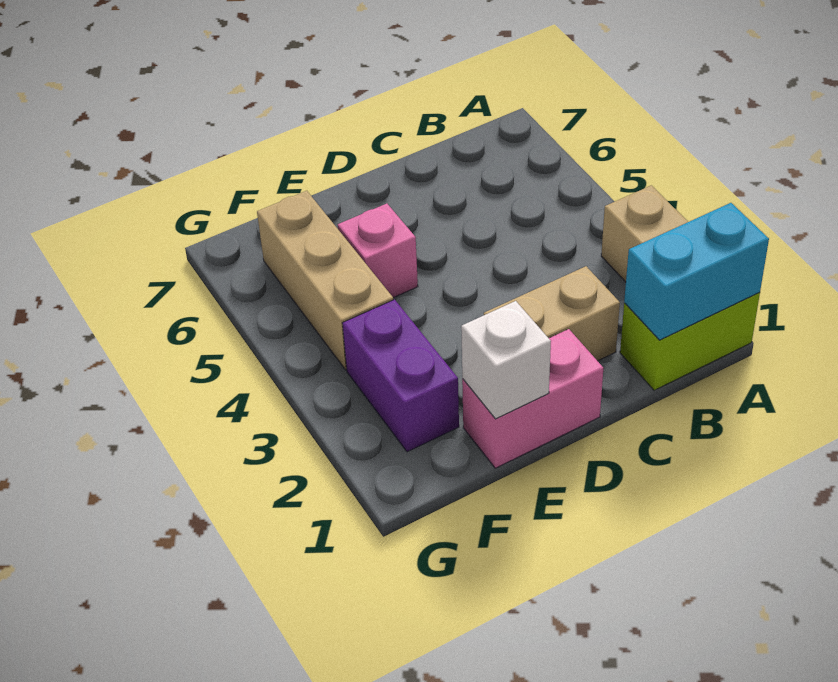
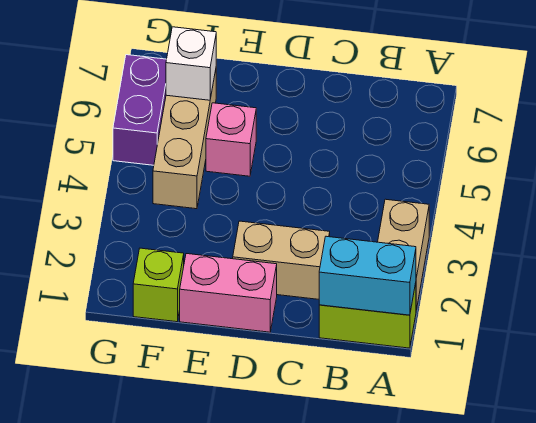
white brick E1 level 2 -> white brick F6 level 2
none -> lime brick F1 level 1
purple brick F2:F3 level 1 -> purple brick G5:G6 level 1

